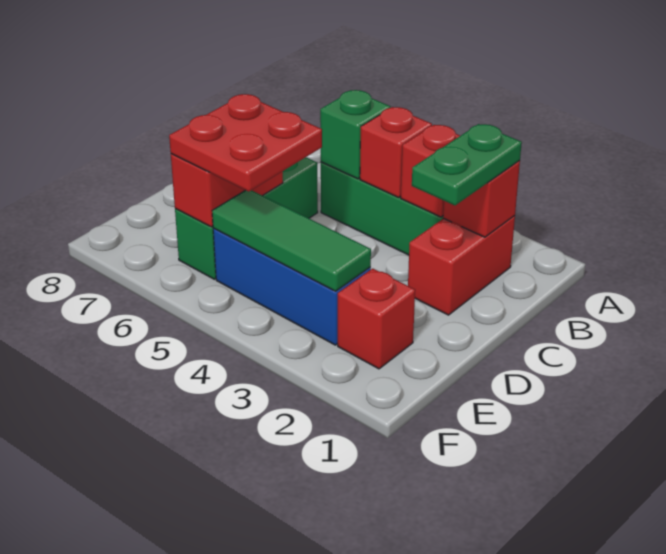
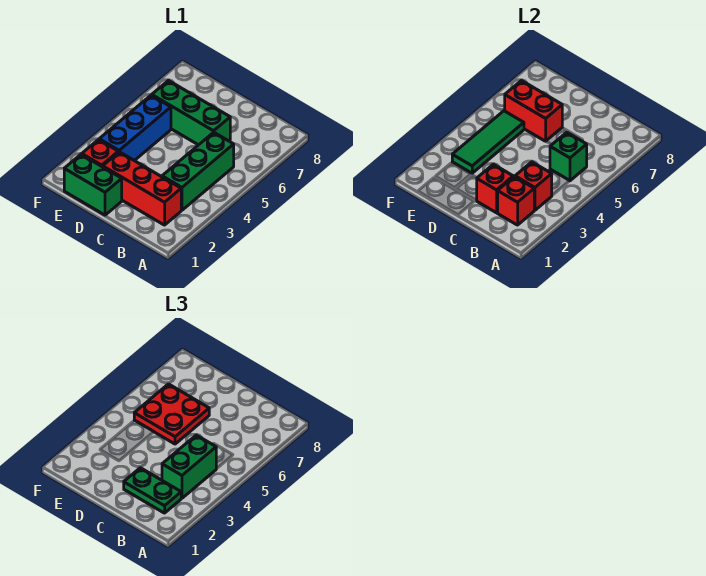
red brick B2:C2 level 1 -> red brick B2:D2 level 1
none -> green brick B3:B4 level 3
red brick B4 level 2 -> red brick C2 level 2
none -> green brick D1:E1 level 1

